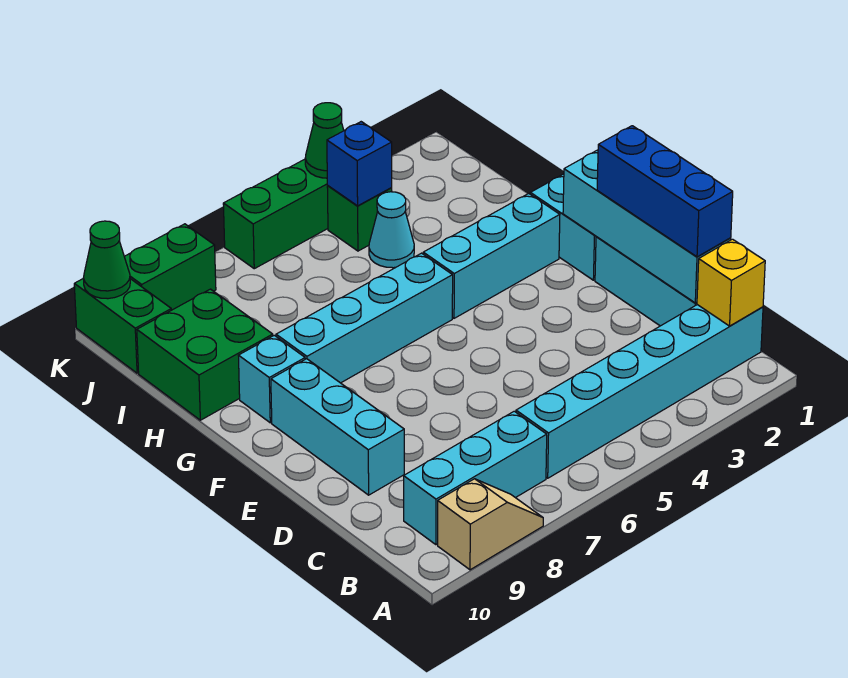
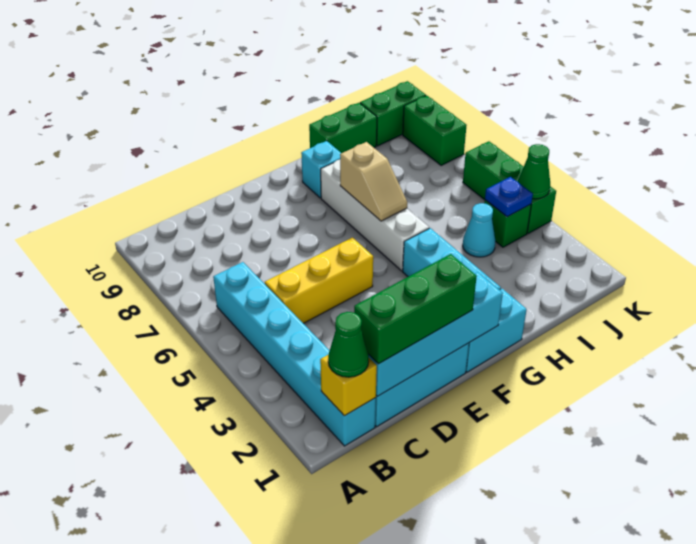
tan slope A8:A9 level 1 top 9 -> tan slope G6:G7 level 2 top 7
cyan brick B7:B9 level 1 -> none
blue brick C1:E1 level 3 -> green brick C1:E1 level 3
none -> yellow brick C5:E5 level 1
cyan brick D9:F9 level 1 -> none
cyan brick G5:G8 level 1 -> white brick G5:G8 level 1
green brick H9:I10 level 1 -> green brick H10:I10 level 1
blue brick J4 level 2 -> blue plate J4 level 2
green cone K10 level 2 -> green cone B1 level 3

